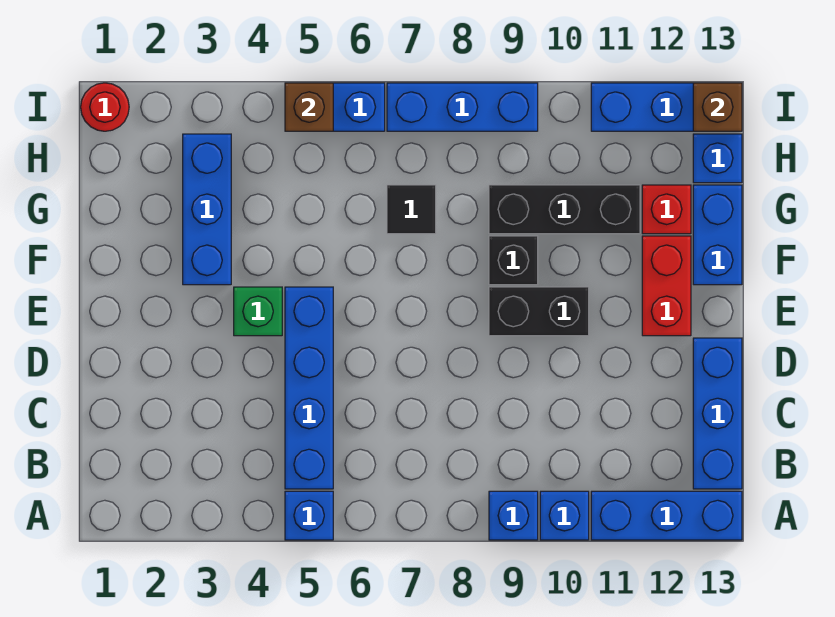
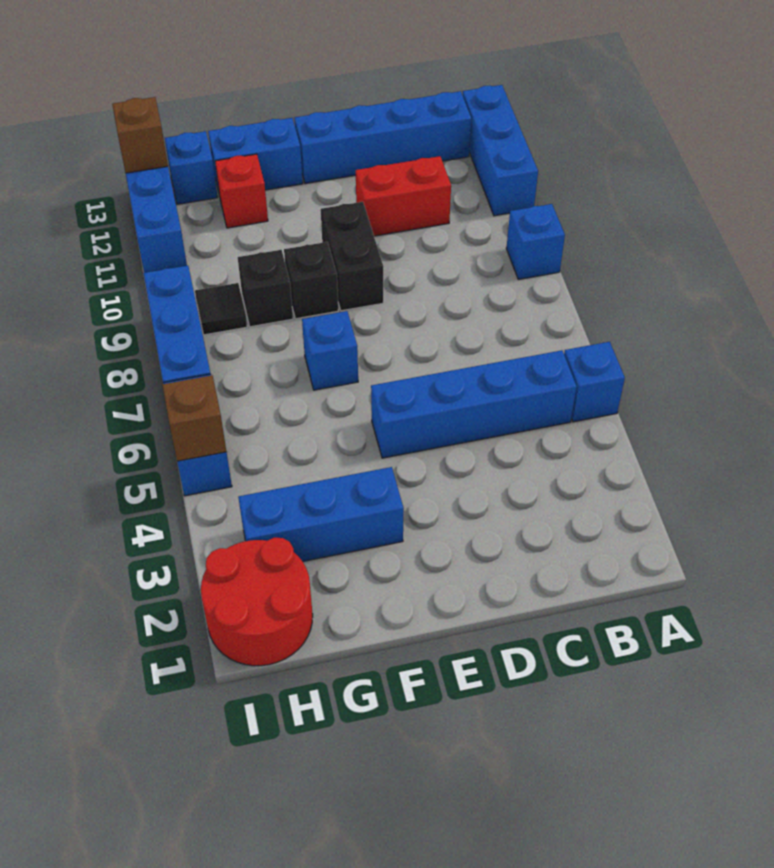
blue brick A10 level 1 -> blue brick F7 level 1
blue brick B13:D13 level 1 -> blue brick B13:E13 level 1
green brick E4 level 1 -> none
red brick E12:F12 level 1 -> red brick C11:D11 level 1
black tile G7 level 1 -> black tile H9 level 1
black brick G9:G11 level 1 -> black brick G9 level 1
red round brick I1 level 1 -> red round brick H1:I2 level 1

